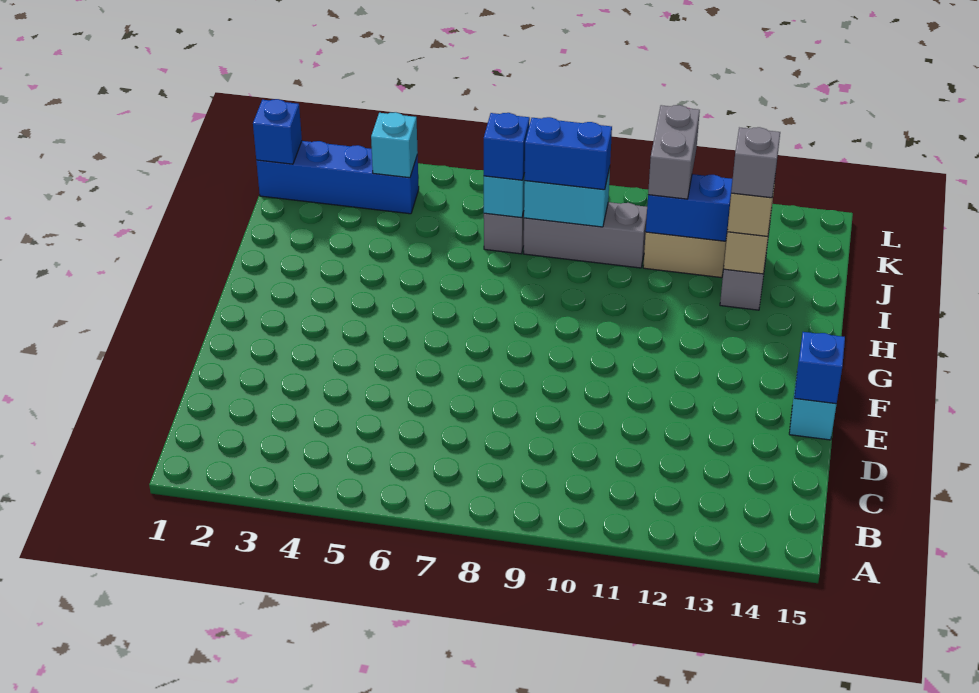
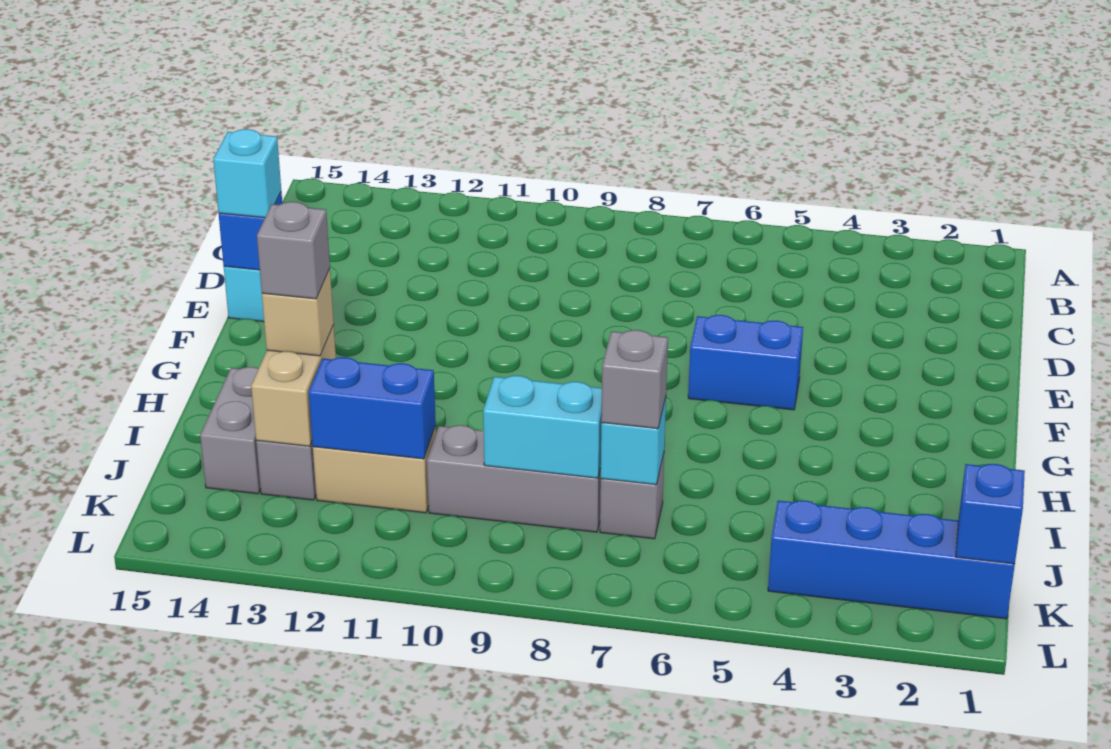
blue brick J7 level 3 -> grey brick J7 level 3
blue brick J8:J9 level 3 -> blue brick F5:F6 level 1
grey brick J11:K11 level 3 -> grey brick I14:J14 level 1
cyan brick K4 level 2 -> cyan brick E15 level 3

